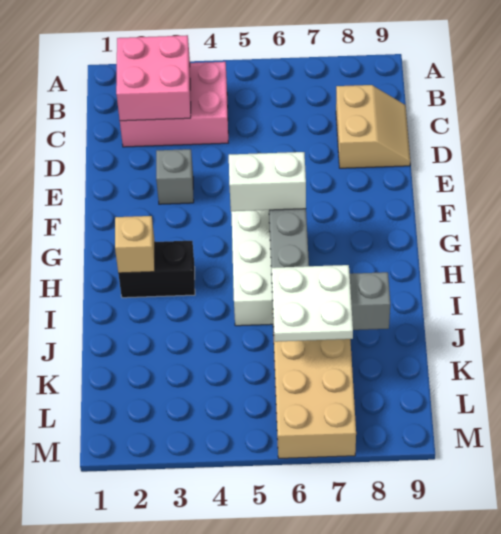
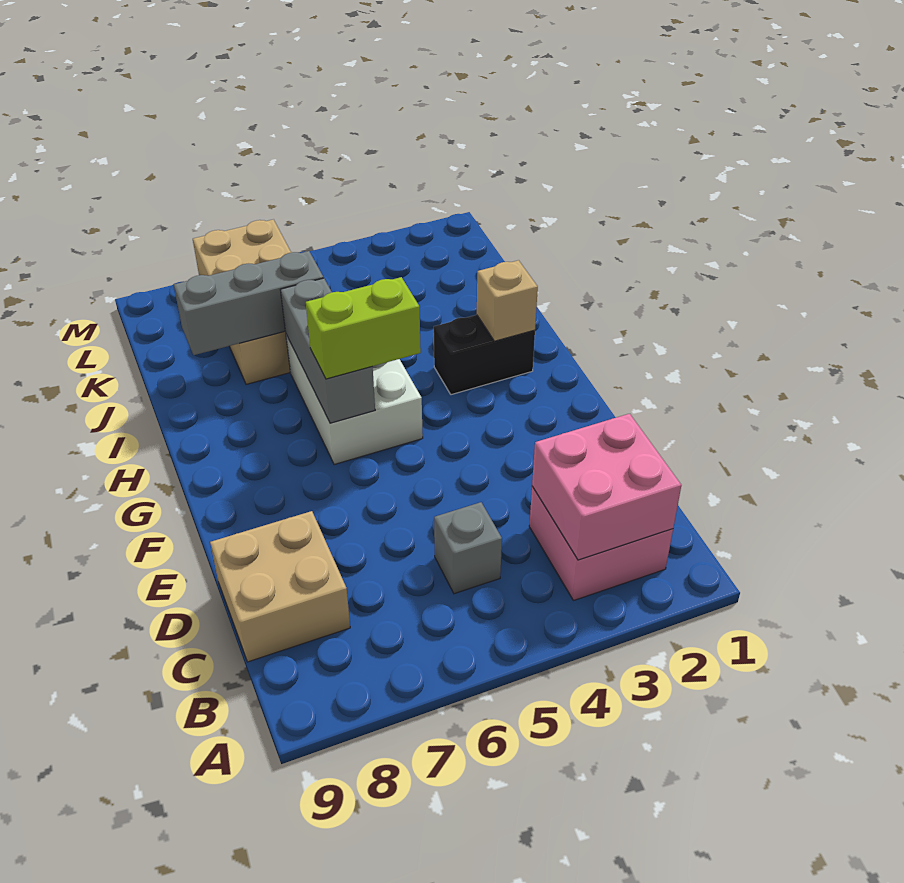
pink brick B2:C4 level 1 -> pink brick B2:C3 level 1
tan slope C8:D9 level 1 top 8 -> tan brick C8:D9 level 1
grey brick E3 level 1 -> grey brick C5 level 1
white brick G5:G6 level 3 -> lime brick G5:G6 level 3
white plate J6:K7 level 3 -> none

